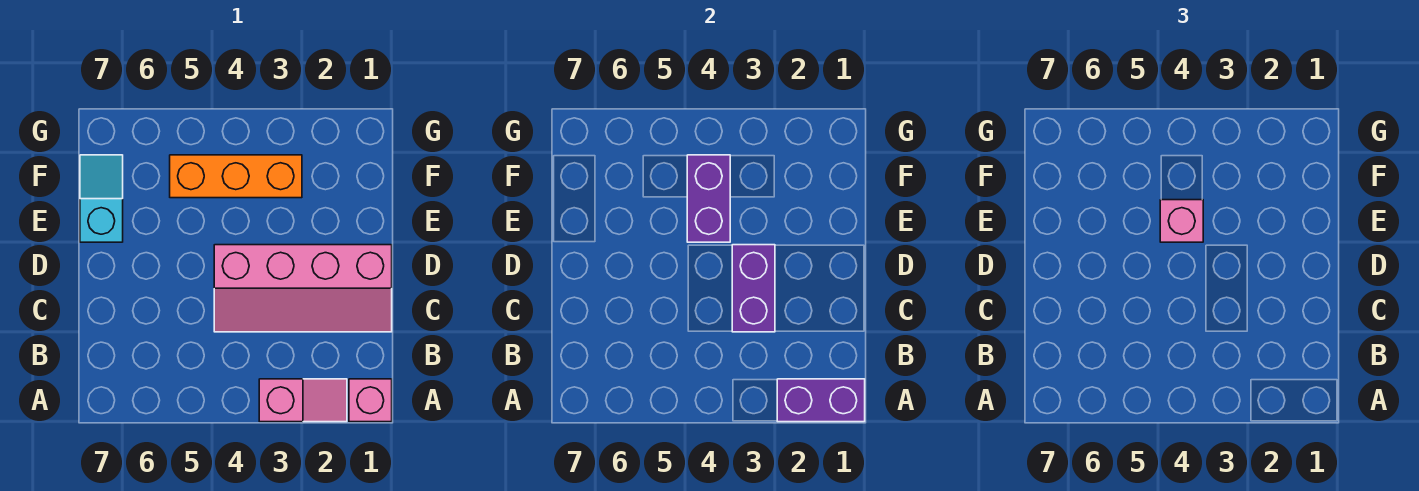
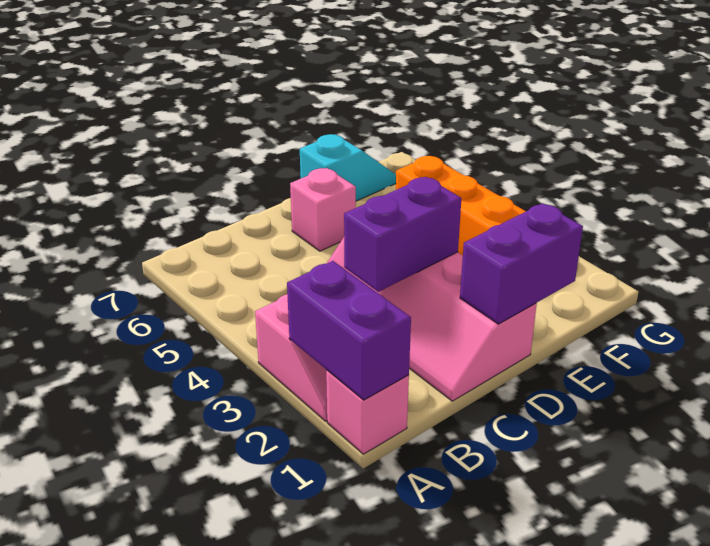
purple brick E4:F4 level 2 -> purple brick D1:E1 level 2
pink brick E4 level 3 -> pink brick D6 level 1

